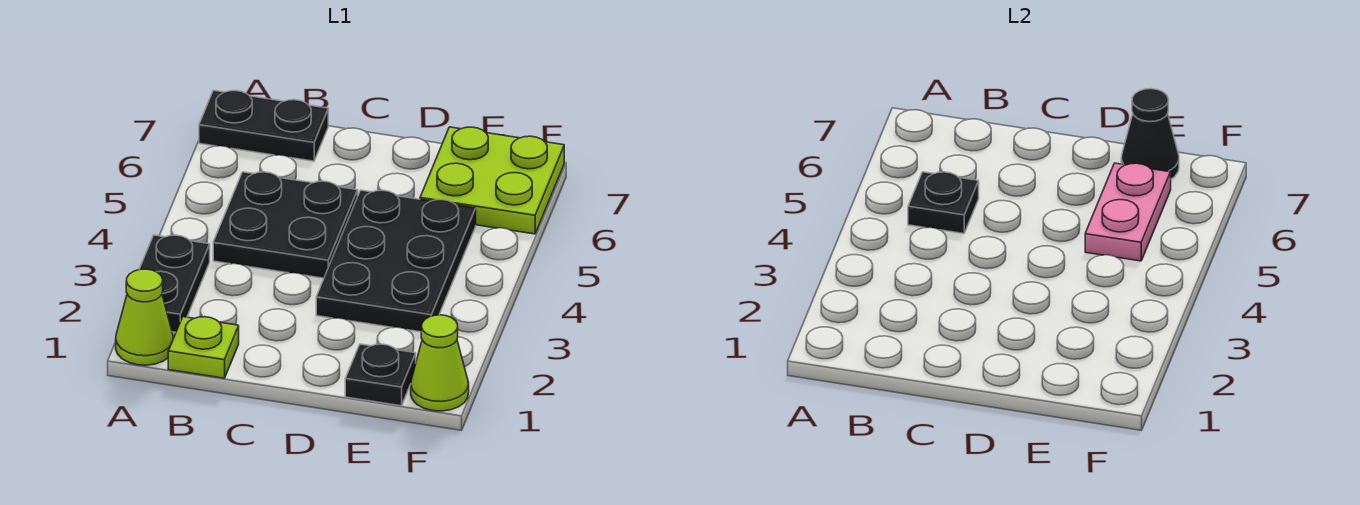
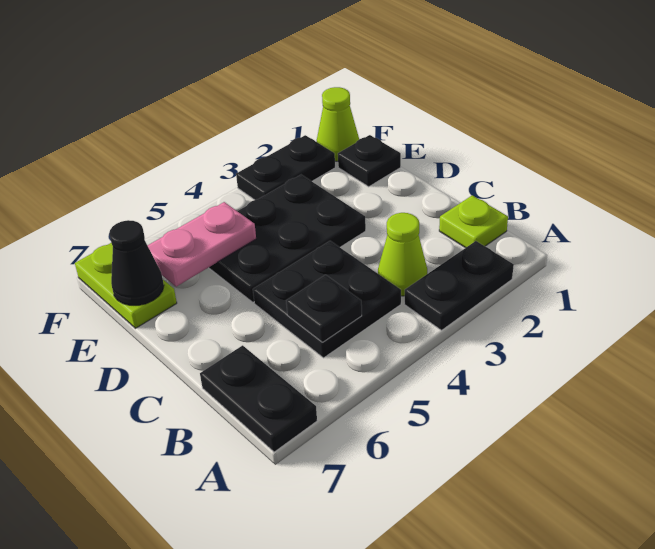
lime cone A1 level 1 -> lime cone B3 level 1
lime plate E6:F7 level 1 -> lime plate E7:F7 level 1
none -> black plate F2:F3 level 1

